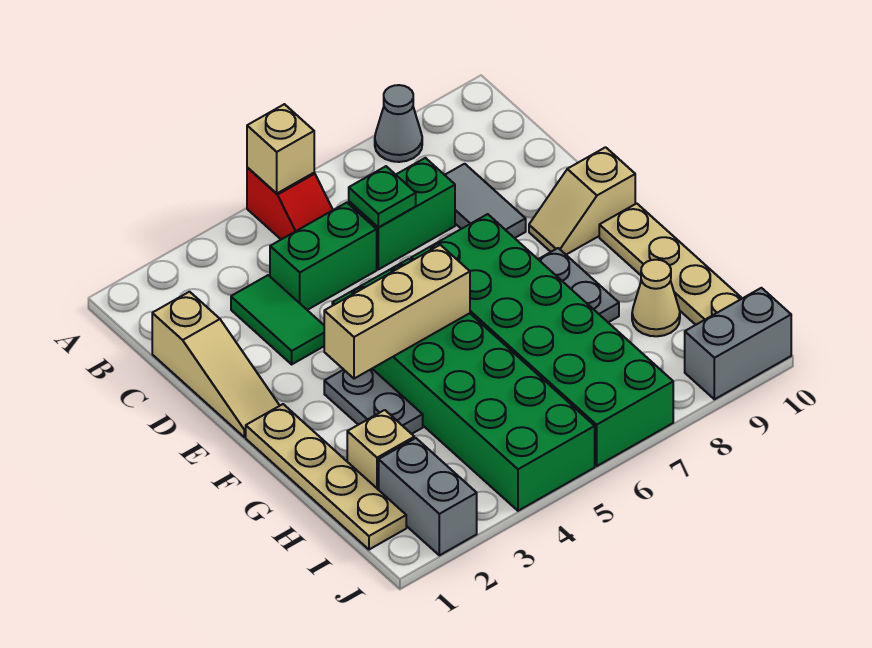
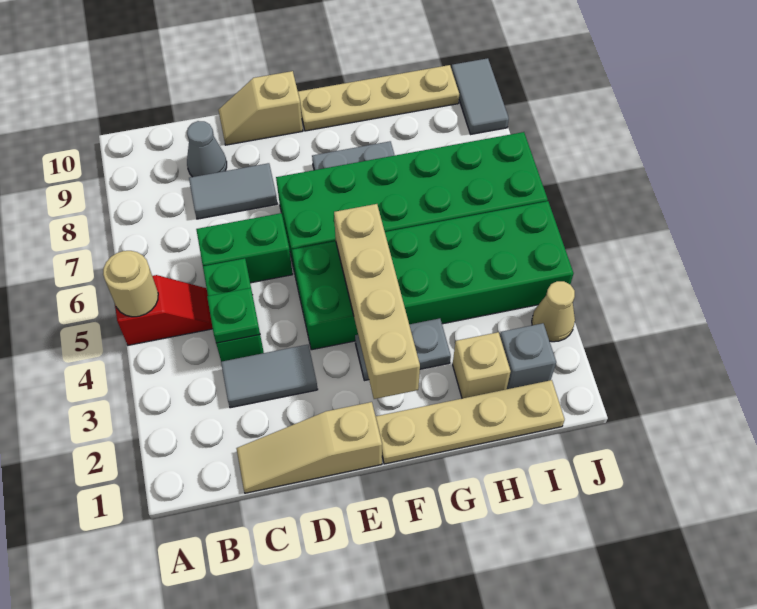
tan brick A5 level 2 -> tan round brick A5 level 2
grey cone A8 level 1 -> grey cone C9 level 1
tan slope C1:E1 level 1 top C -> tan slope C1:E1 level 1 top E
green tile C3:D3 level 1 -> grey tile C3:D3 level 1
green brick C6:C7 level 1 -> green brick C6:D6 level 1
green plate C6 level 2 -> green plate C4 level 2
tan slope E9:E10 level 1 top 10 -> tan slope D10:E10 level 1 top E
tan brick F3:F5 level 2 -> tan brick F2:F5 level 2
tan cone H9 level 1 -> tan cone J3 level 1
grey brick I2:J2 level 1 -> grey brick I2 level 1
grey brick J9:J10 level 1 -> grey tile J9:J10 level 1

